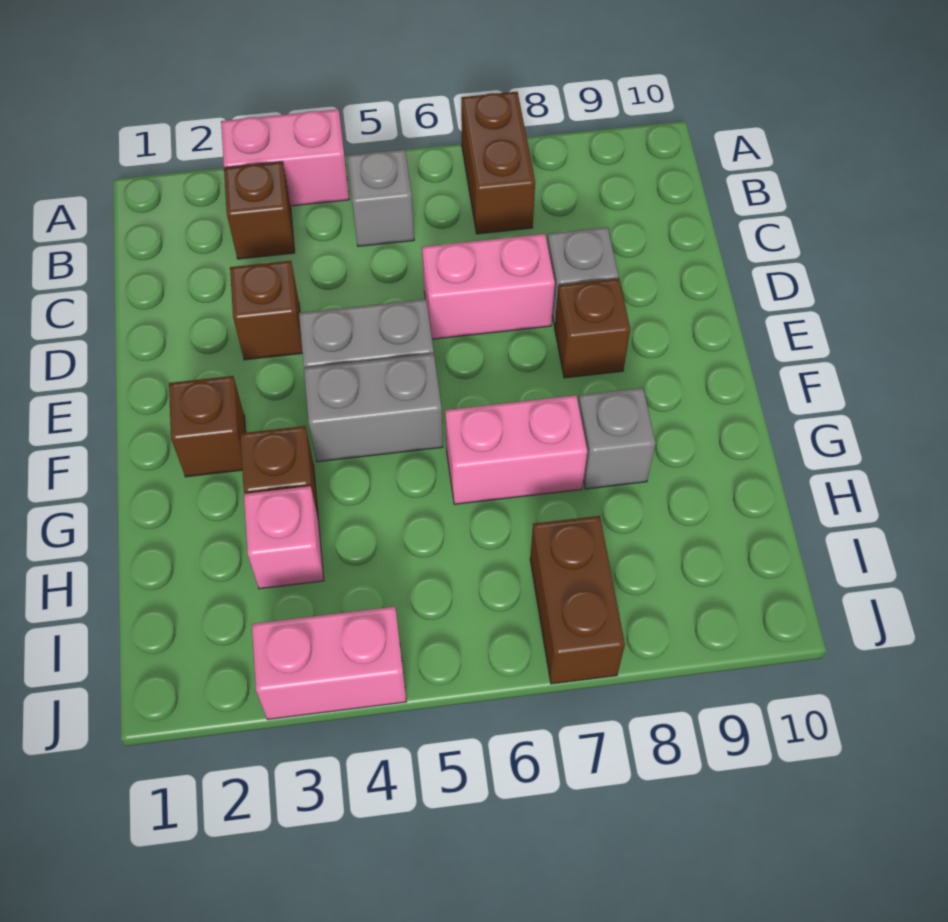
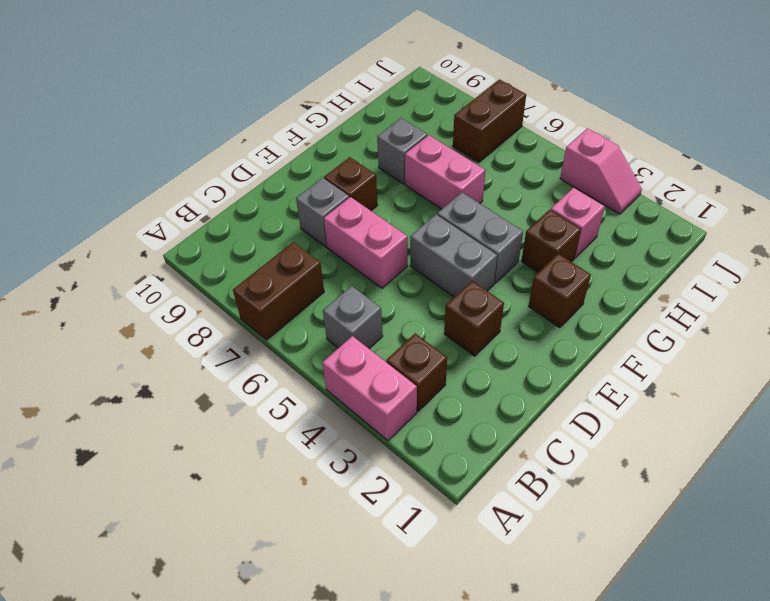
pink brick J3:J4 level 1 -> pink slope J3:J4 level 1 top 4

